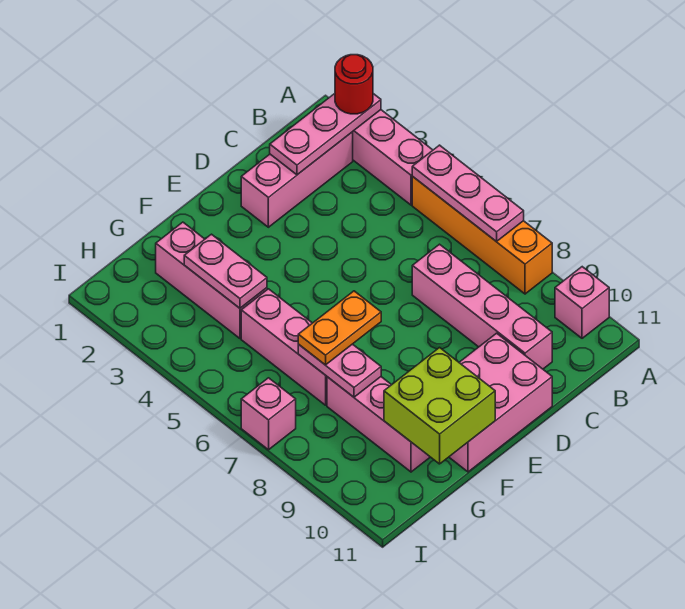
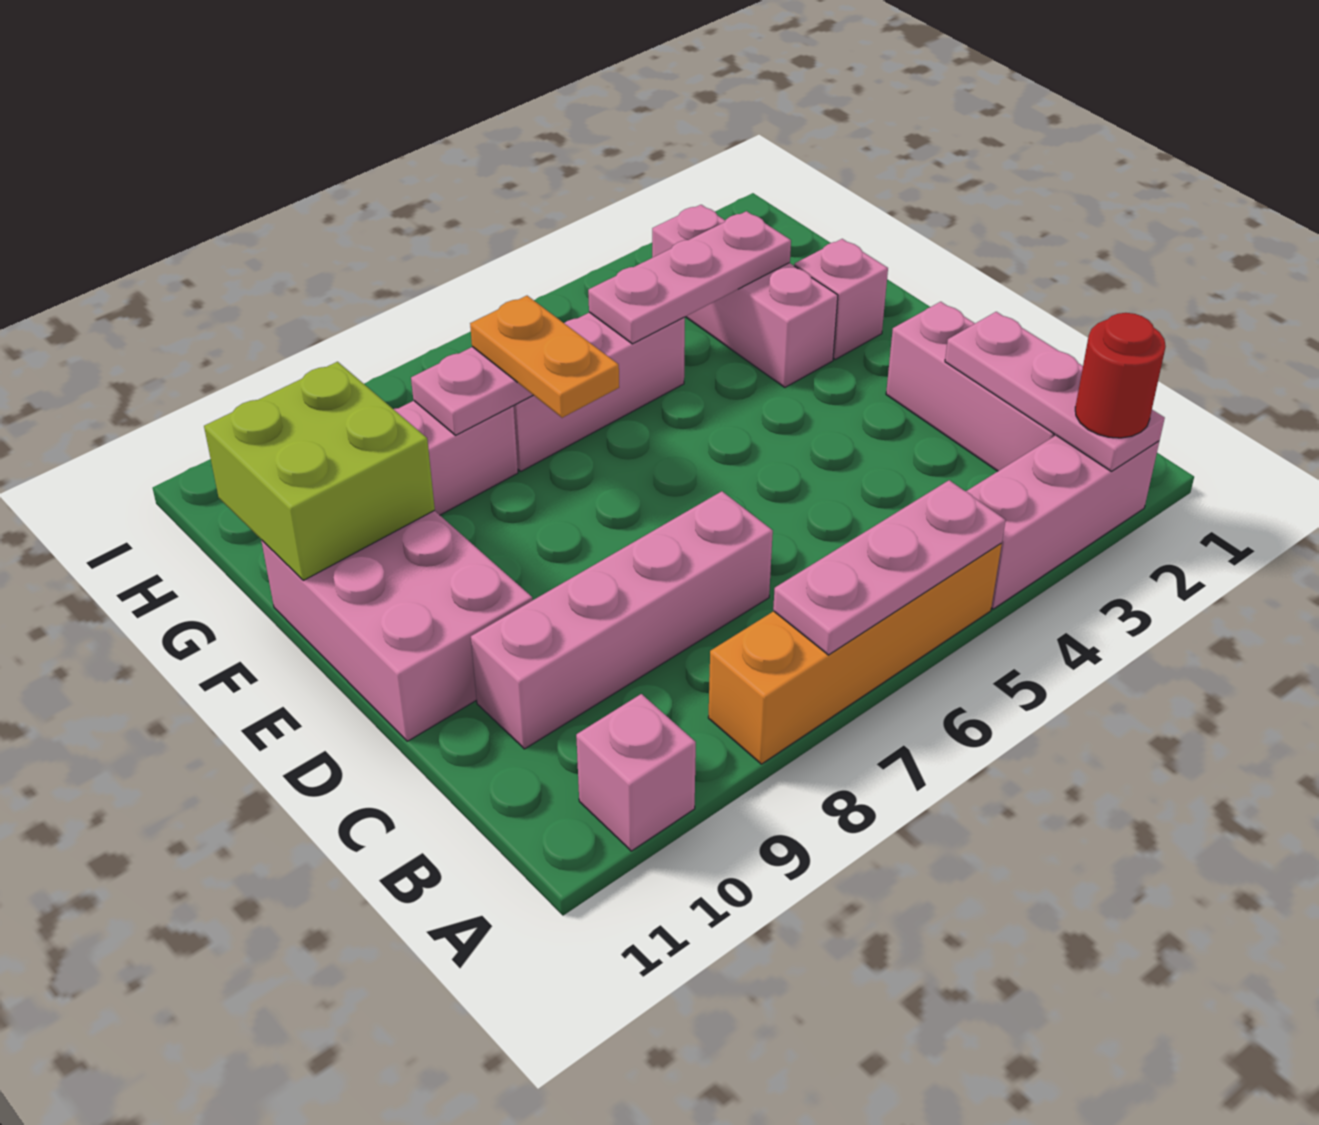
pink brick G2:G4 level 1 -> pink brick F3:H3 level 1
pink plate G3:G4 level 2 -> pink plate G3:G5 level 2
pink brick I7 level 1 -> pink brick F2 level 1

